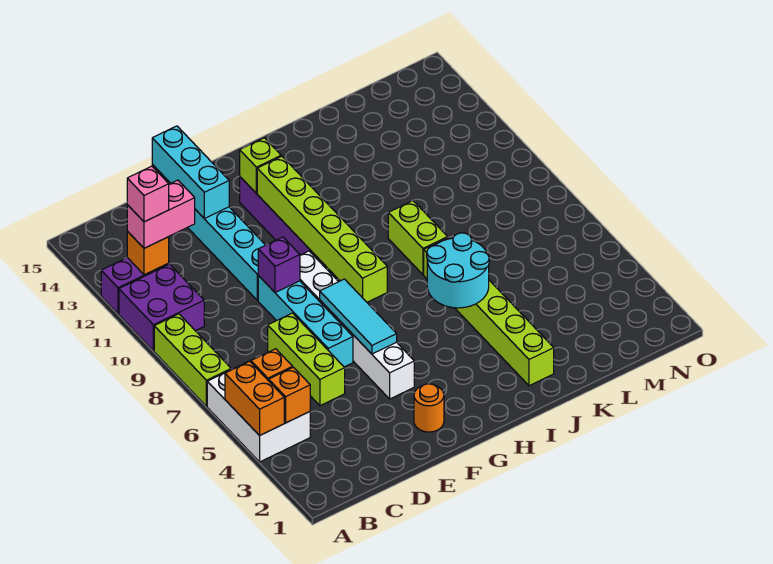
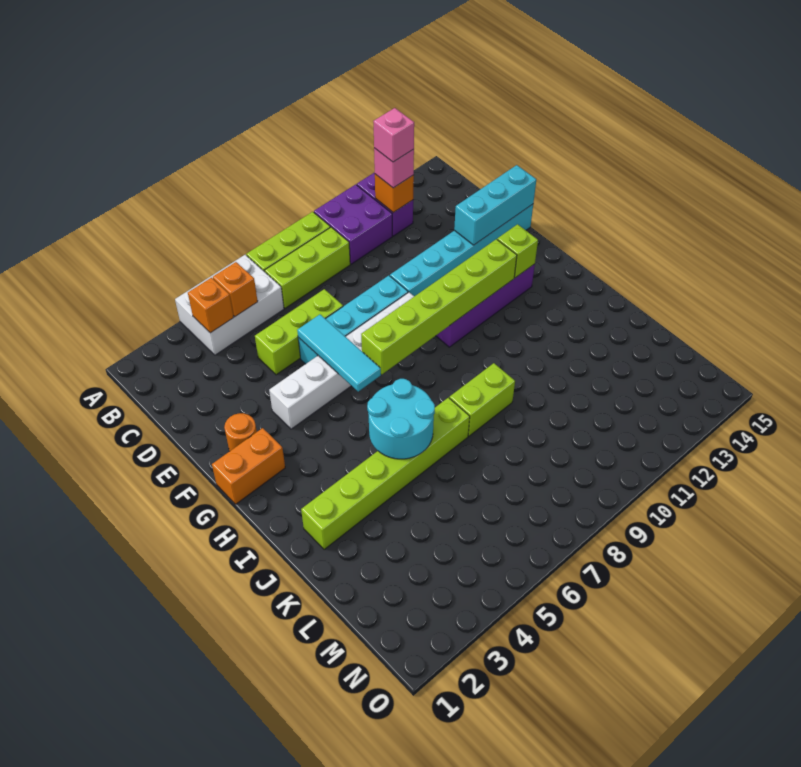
orange brick A4:A5 level 2 -> orange brick G1:G2 level 1
none -> lime brick B7:B9 level 1
pink brick B12:C12 level 3 -> pink brick B12 level 3
purple brick E9 level 2 -> none
cyan tile F5:F7 level 2 -> cyan tile E6:G6 level 2

